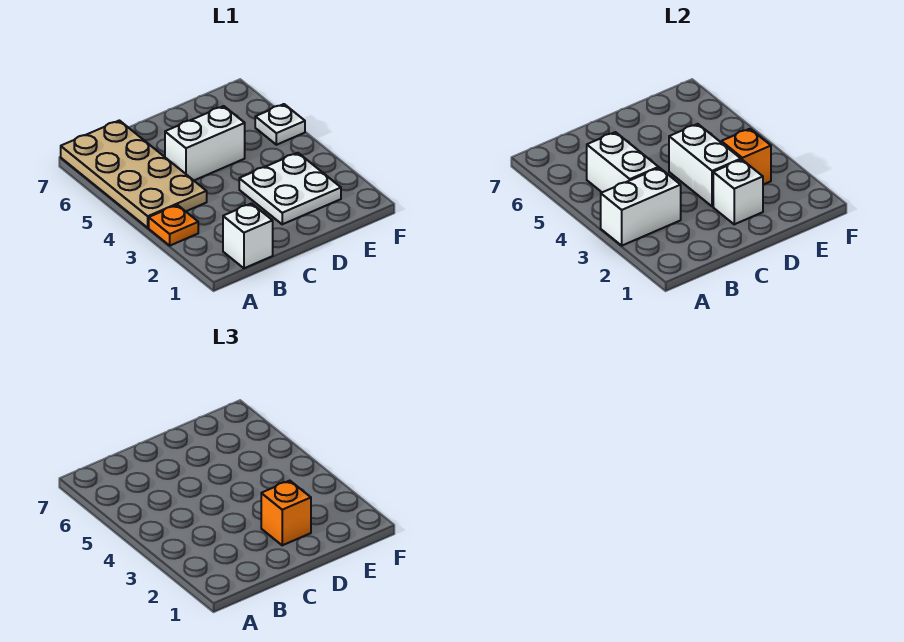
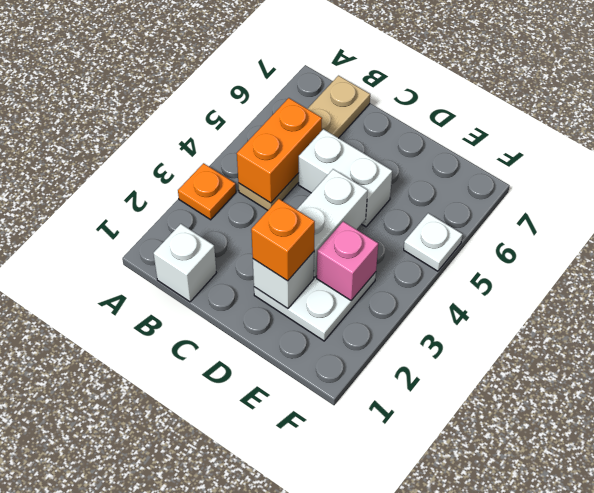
white brick A3:B3 level 2 -> none
tan plate A4:B7 level 1 -> tan plate B4:B7 level 1
white brick B4:B5 level 2 -> orange brick B4:B5 level 2
orange brick E3 level 2 -> pink brick E3 level 2

